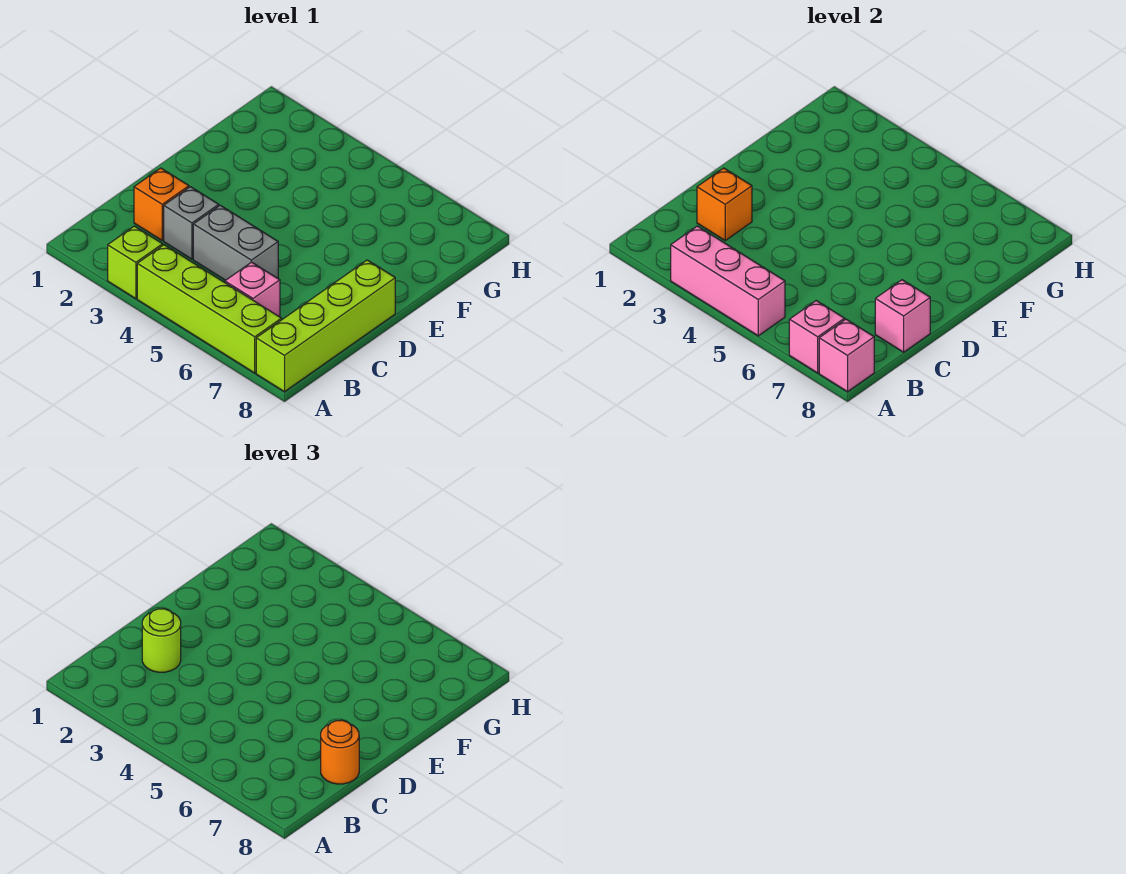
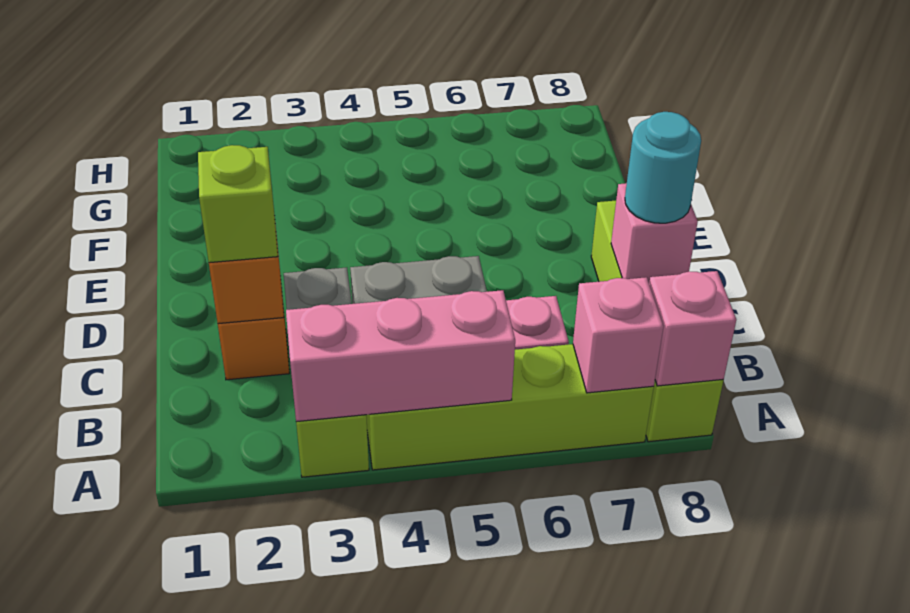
lime round brick C2 level 3 -> lime brick C2 level 3
orange round brick C8 level 3 -> cyan round brick C8 level 3

